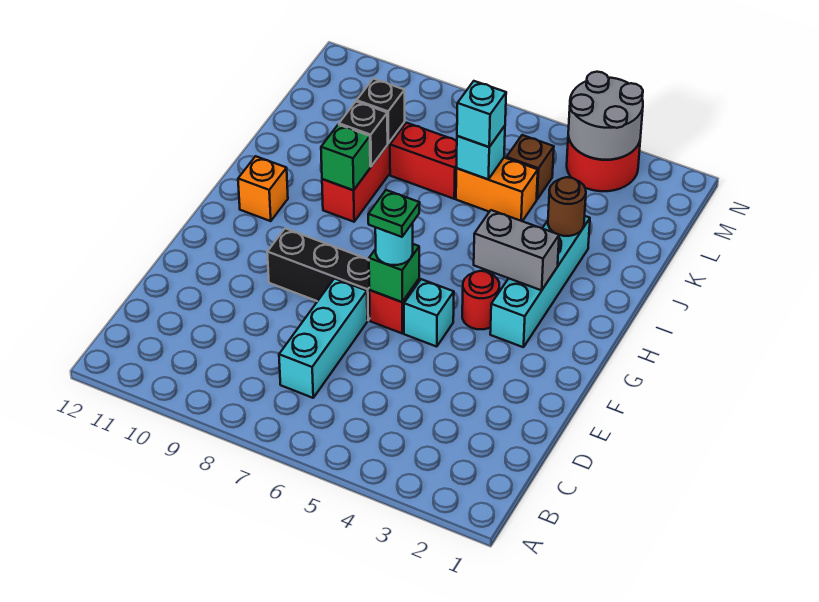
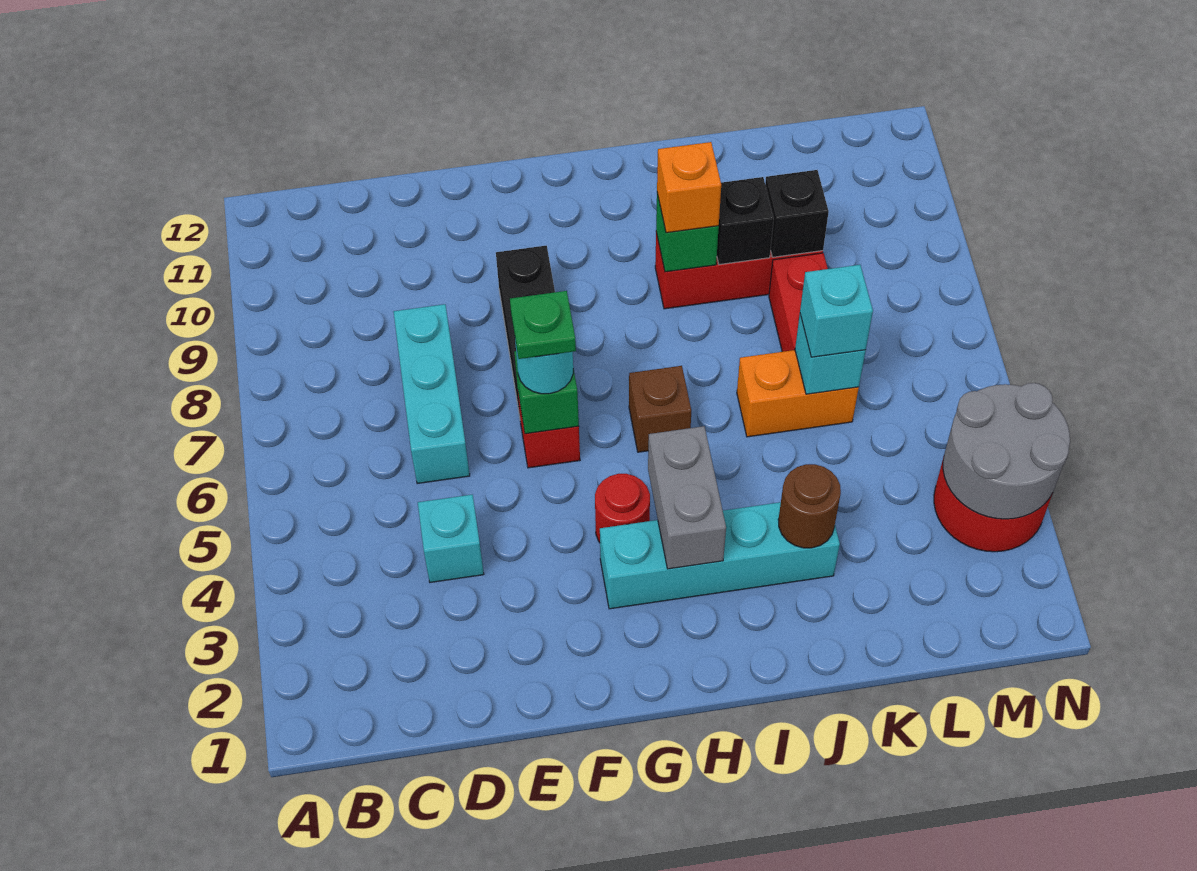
cyan brick C7:E7 level 1 -> cyan brick D6:D8 level 1
cyan brick F5 level 1 -> cyan brick D4 level 1
orange brick H11 level 1 -> orange brick I9 level 3
orange brick K5:K6 level 1 -> orange brick J6:K6 level 1
brown brick L5 level 1 -> brown brick H6 level 1

